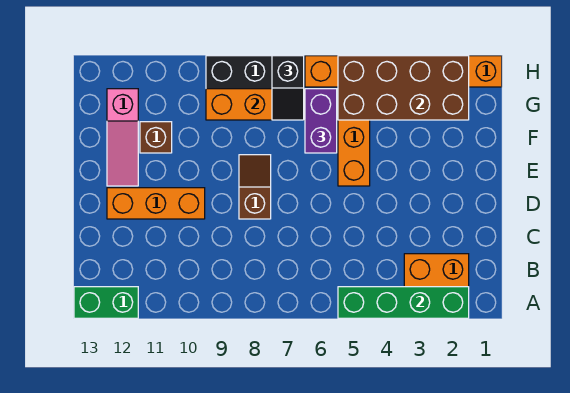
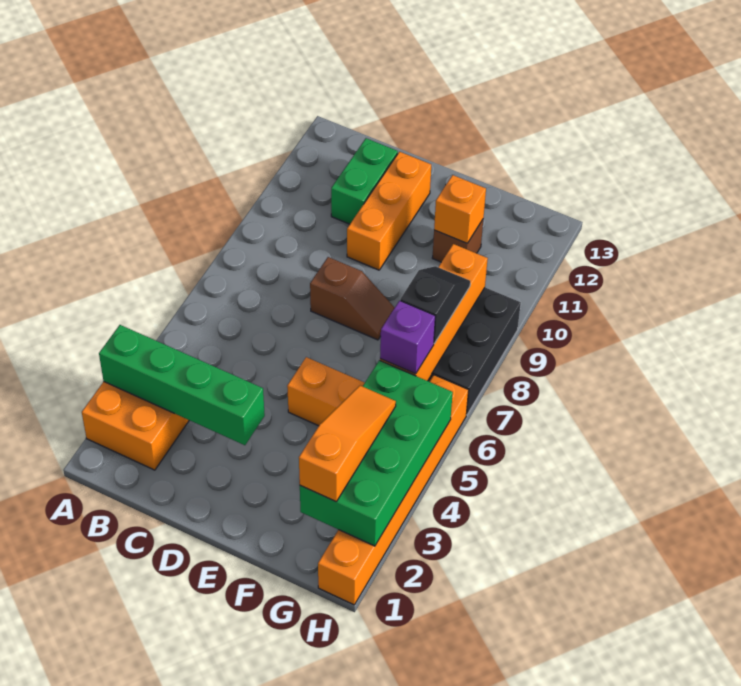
green brick A2:A5 level 2 -> green brick A3:D3 level 2
green brick A12:A13 level 1 -> green brick C11:C12 level 1
pink slope E12:G12 level 1 top G -> none
purple brick F6:G6 level 3 -> purple brick G6 level 3
none -> orange brick F11 level 2
brown brick G2:H5 level 2 -> green brick G2:H5 level 2
none -> orange slope G2:G4 level 3 top 2
black slope G7:H7 level 3 top H -> black slope G7:G8 level 3 top 7

